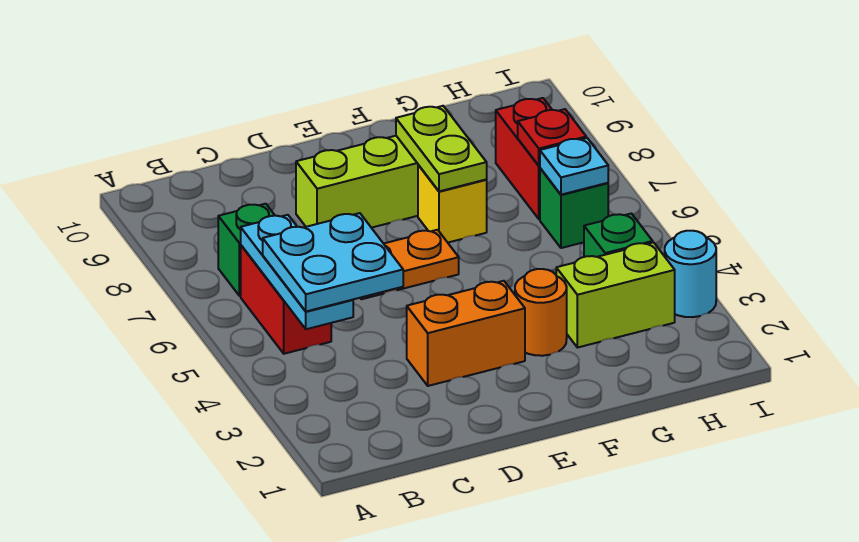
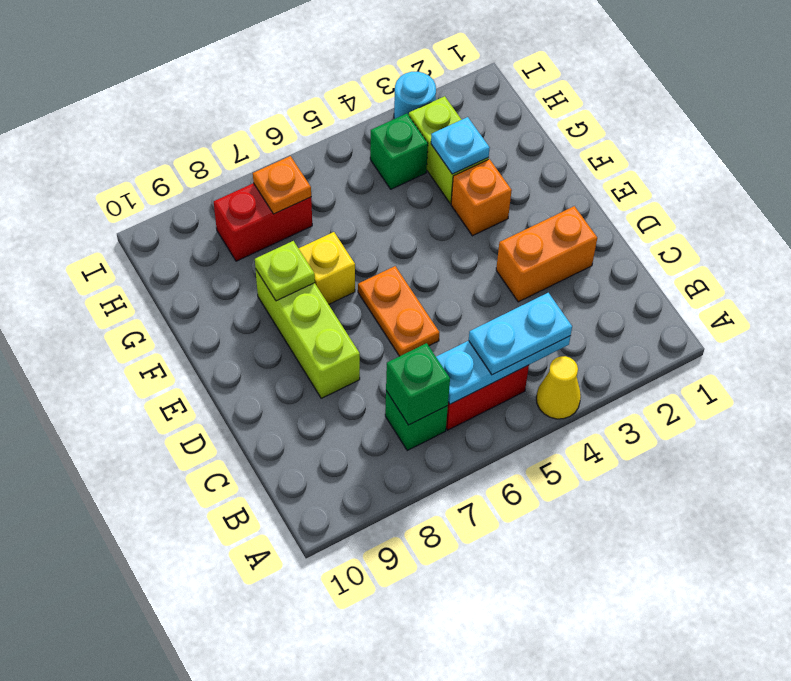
none -> yellow cone A4 level 1
cyan plate B4:C5 level 3 -> cyan plate B4:B5 level 3
orange brick D3:E3 level 1 -> orange brick D2:D3 level 1
orange round brick F3 level 1 -> orange brick F3 level 1
lime plate F7:F8 level 2 -> lime plate F8 level 2
green brick H6 level 1 -> green brick B7 level 2
cyan plate H6 level 2 -> cyan plate G3 level 2
red plate H7 level 2 -> orange plate H7 level 2

